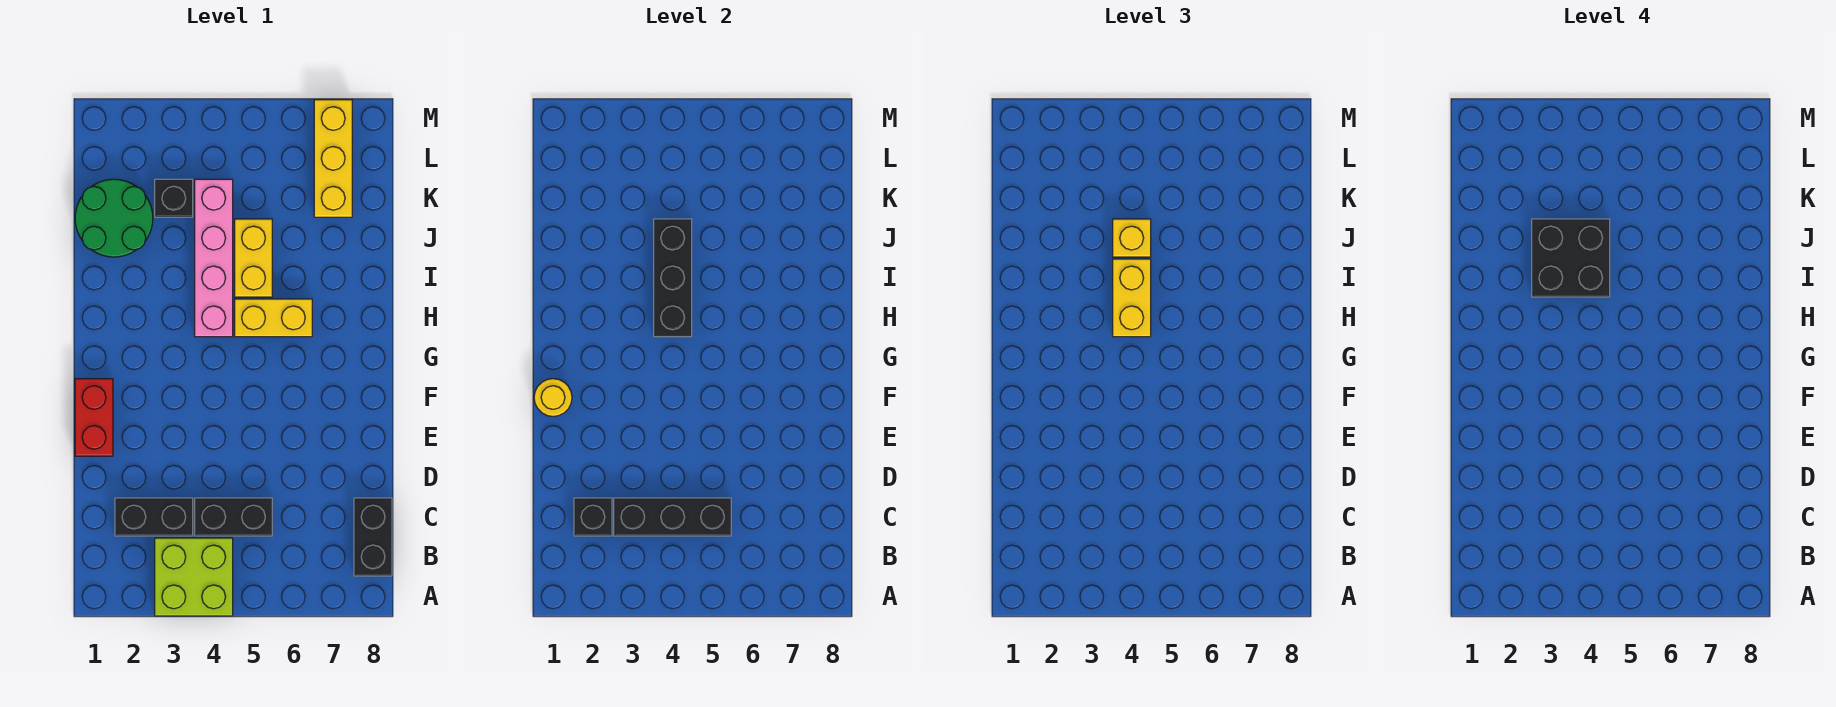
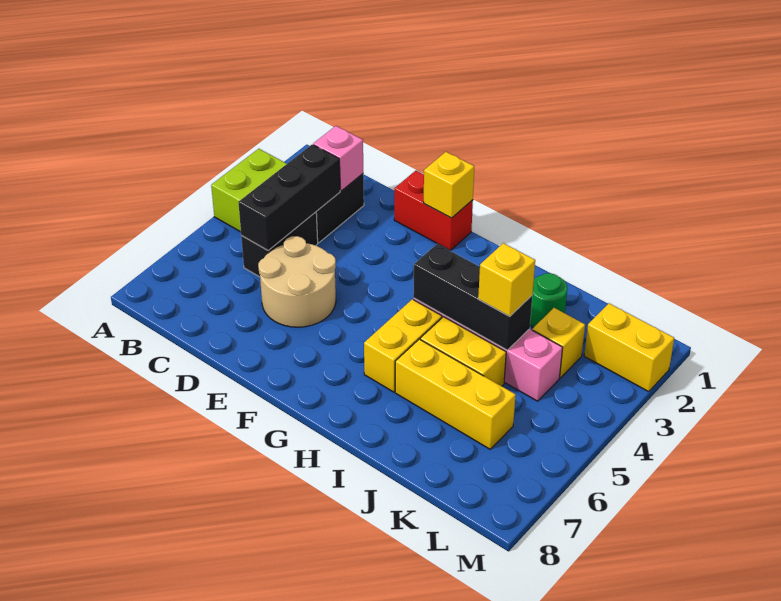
black brick B8:C8 level 1 -> none
black brick C2 level 2 -> pink brick C2 level 2
none -> tan round brick D5:E6 level 1
yellow round brick F1 level 2 -> yellow brick F1 level 2
yellow brick H4:I4 level 3 -> yellow brick L2:M2 level 1
black brick I3:J4 level 4 -> none
green round brick J1:K2 level 1 -> green round brick J2 level 1
black brick K3 level 1 -> yellow brick K3 level 1
yellow brick K7:M7 level 1 -> yellow brick I6:K6 level 1

